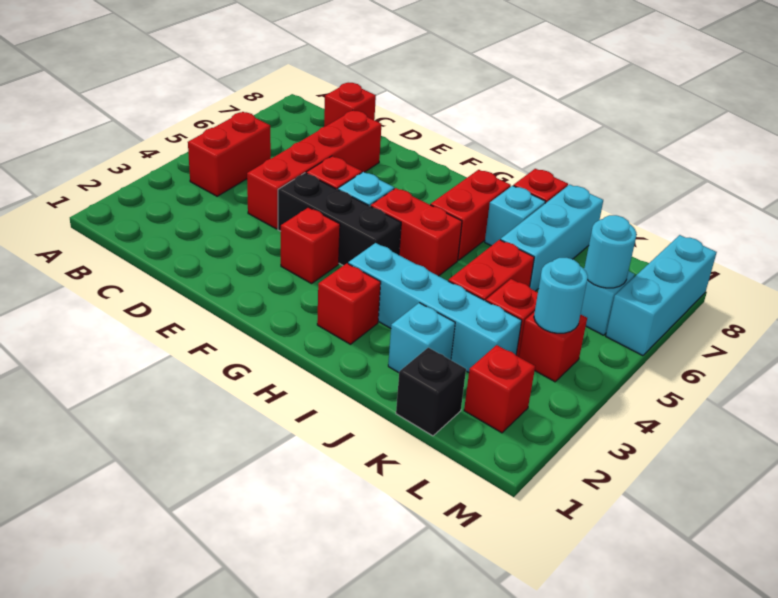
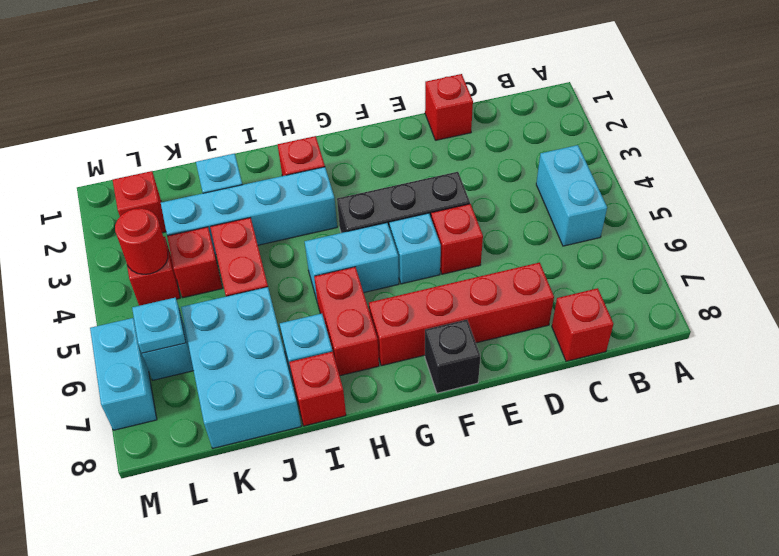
red brick B4:B5 level 1 -> cyan brick B4:B5 level 1
red brick D4:D7 level 1 -> red brick D7:G7 level 1
red brick F3 level 1 -> red brick D1 level 1
red brick G5:H5 level 1 -> cyan brick G5:H5 level 1
cyan brick J6:J8 level 1 -> cyan brick J6:K8 level 1
black brick K1 level 1 -> black brick F8 level 1
cyan round brick L4 level 2 -> red round brick L4 level 2
cyan round brick L6 level 2 -> cyan plate L6 level 2
cyan brick M6:M8 level 1 -> cyan brick M6:M7 level 1

